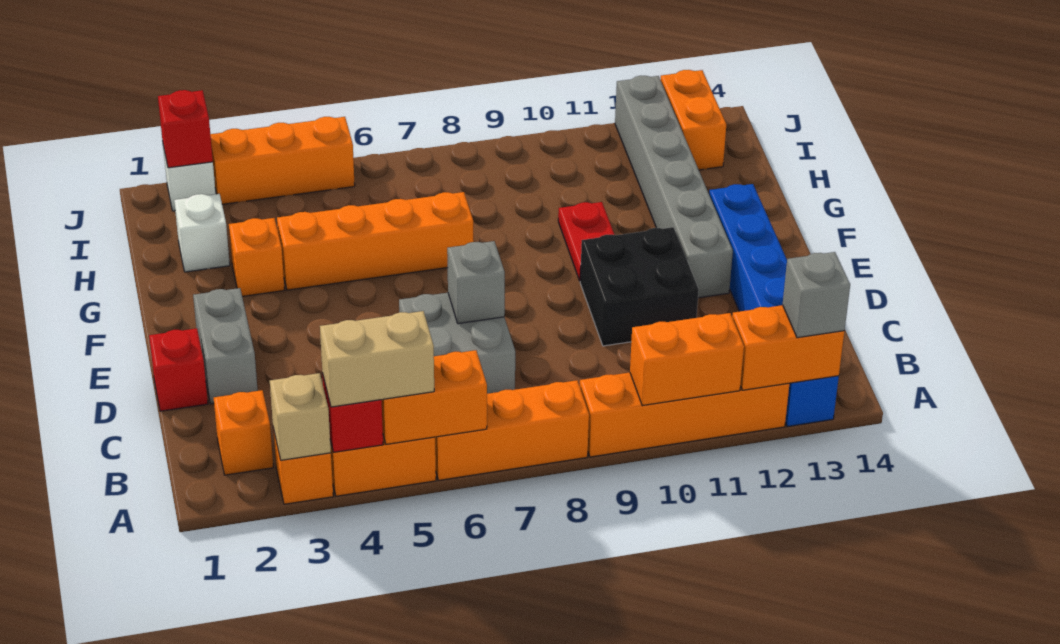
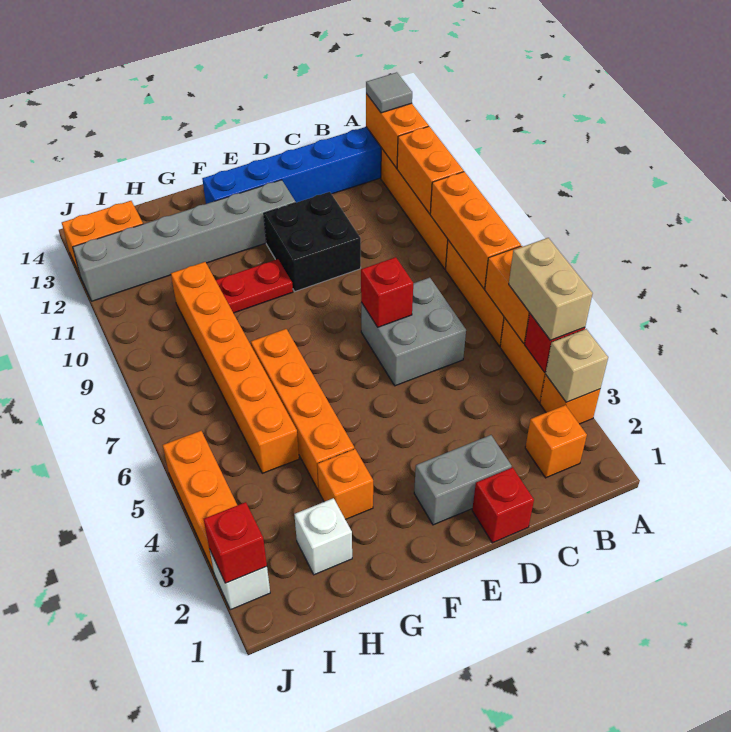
none -> orange brick A7:A9 level 2
grey brick A13 level 3 -> grey tile A13 level 3
grey brick D7 level 2 -> red brick D7 level 2
none -> orange brick H5:H10 level 1

